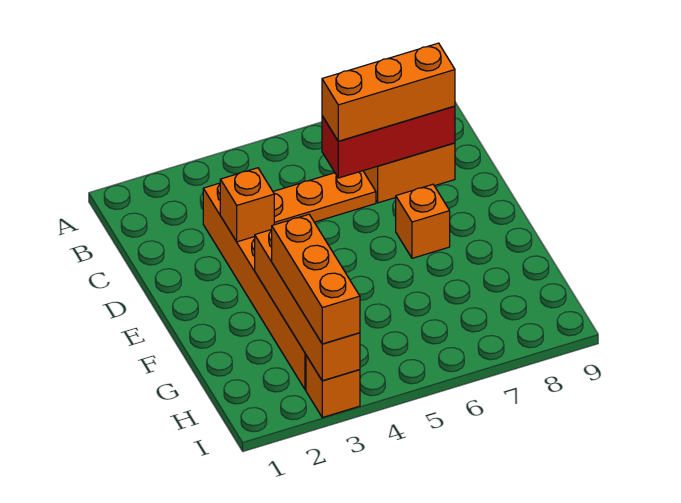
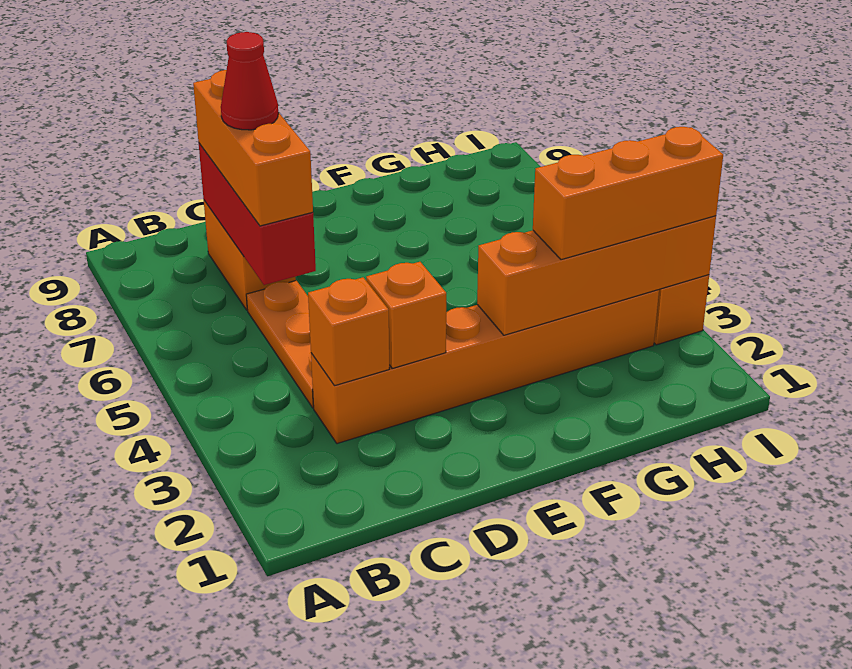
none -> red cone C7 level 4
orange brick E7 level 1 -> orange brick C3 level 2

